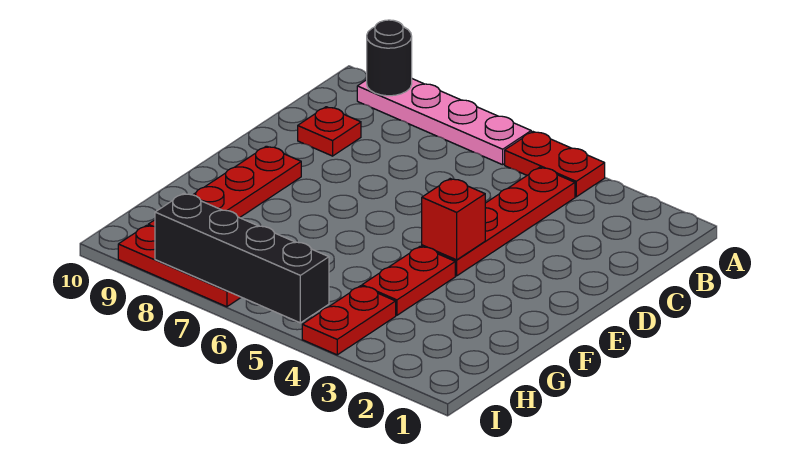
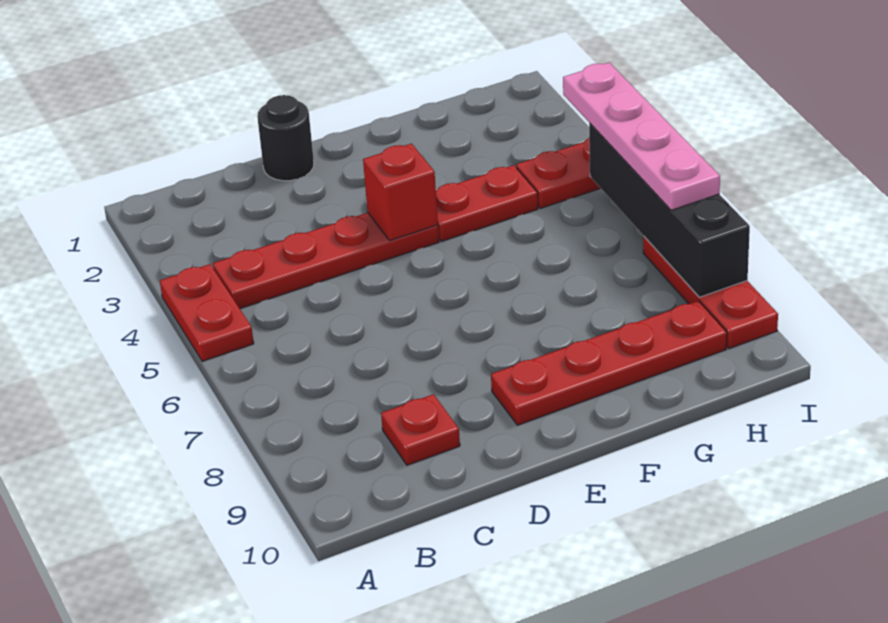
pink plate A6:A9 level 1 -> pink plate I4:I7 level 3
black round brick A9 level 2 -> black round brick D1 level 1

